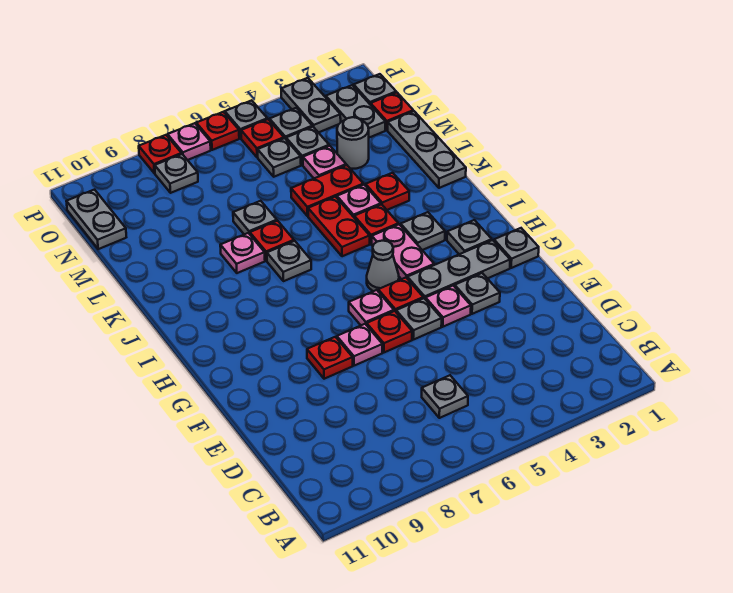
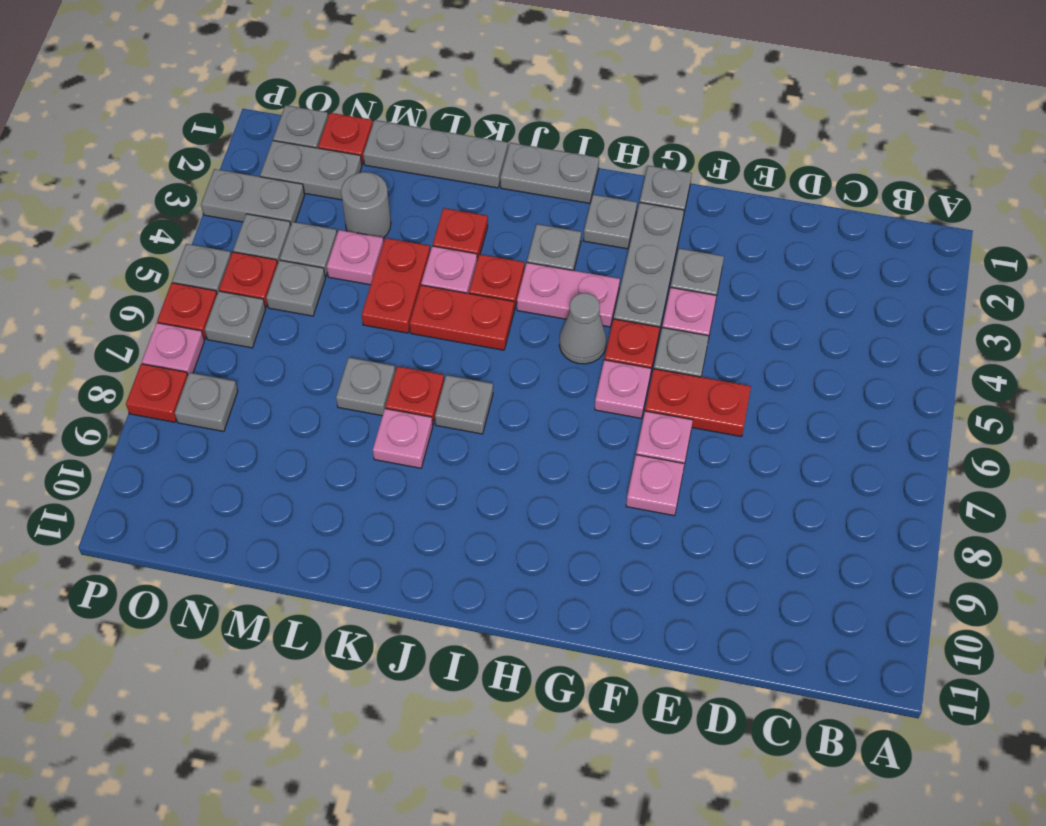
grey plate C6 level 1 -> grey plate O6 level 1
red plate F6 level 1 -> red plate E6:F6 level 1
red plate F8 level 1 -> pink plate F8 level 1
grey plate N11:O11 level 1 -> grey plate I1:J1 level 1

